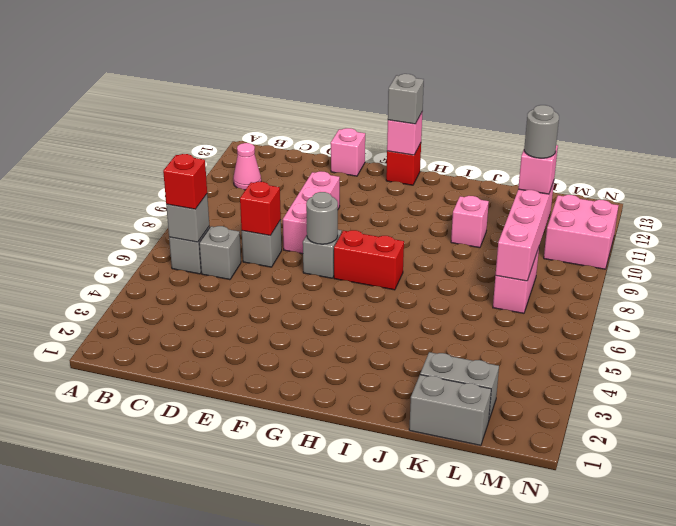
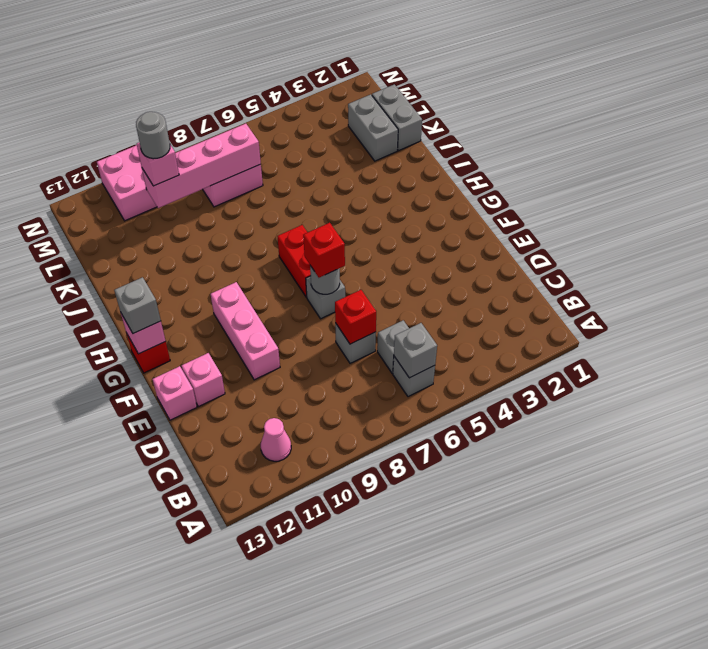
red brick B6 level 3 -> red brick F7 level 3
pink brick E8:E10 level 1 -> pink brick E10:G10 level 1
pink brick J10 level 1 -> pink brick E12 level 1

